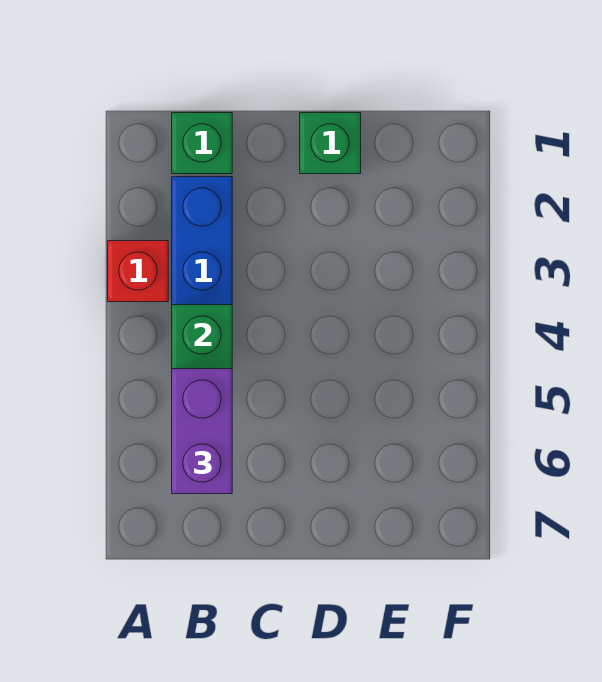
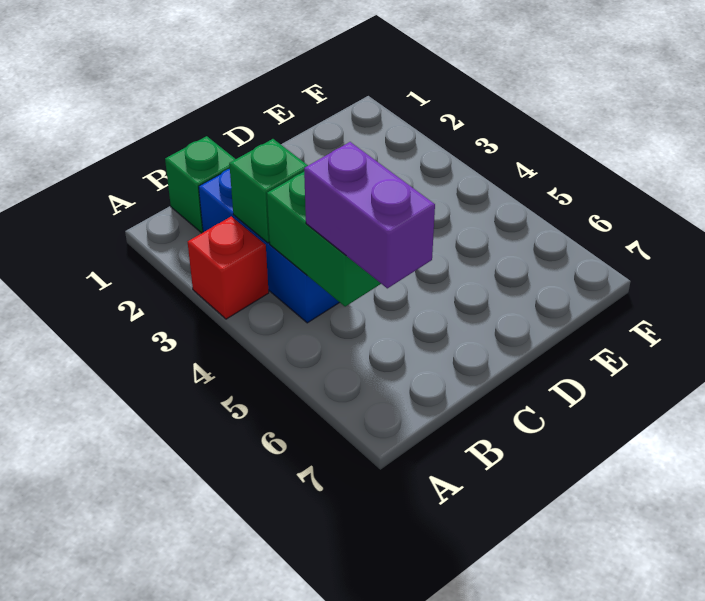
green brick D1 level 1 -> green brick B3 level 2

